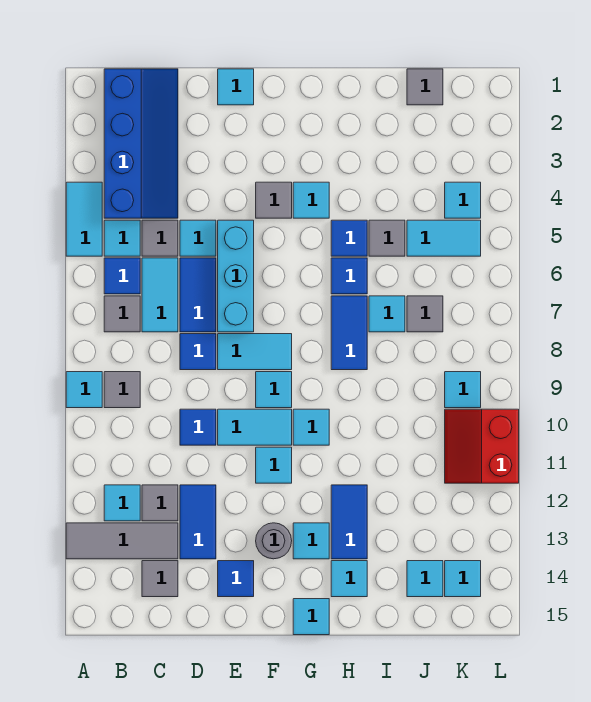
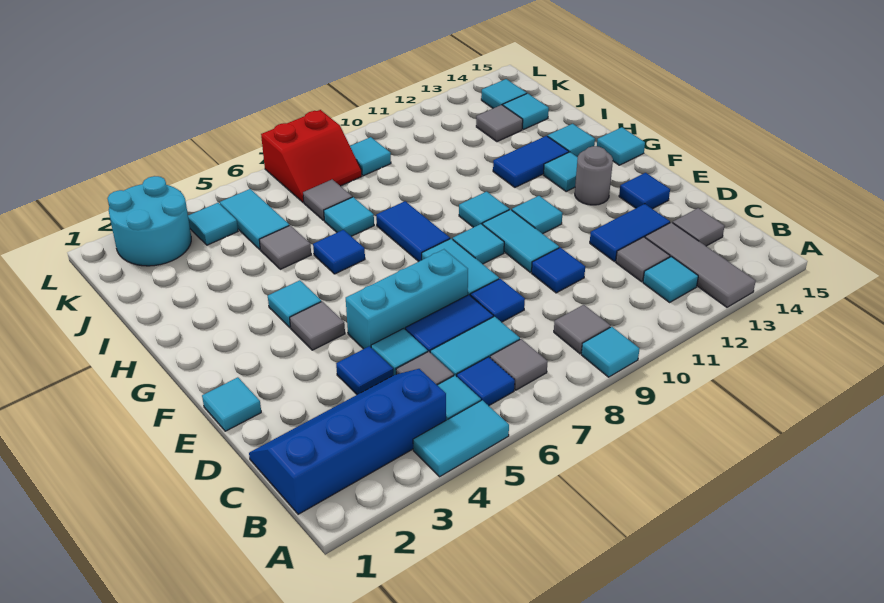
blue tile H5 level 1 -> blue tile D4 level 1
blue tile H7:H8 level 1 -> blue tile G8:H8 level 1
grey tile J1 level 1 -> grey tile J13 level 1
none -> cyan round brick K2:L3 level 1
red slope K10:L11 level 1 top L -> red slope K7:L8 level 1 top L

